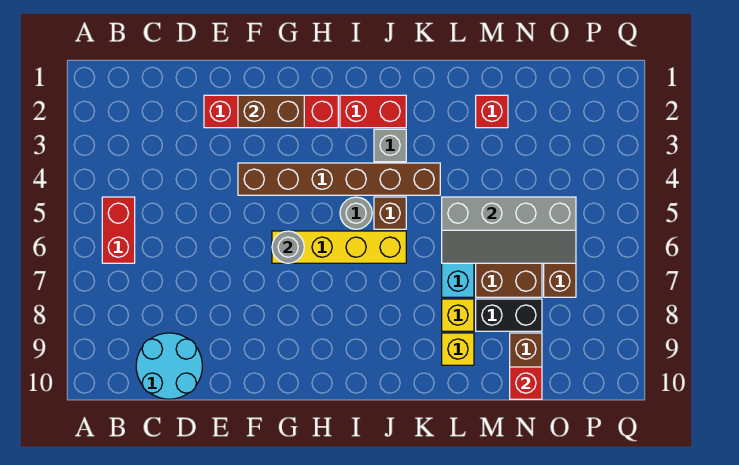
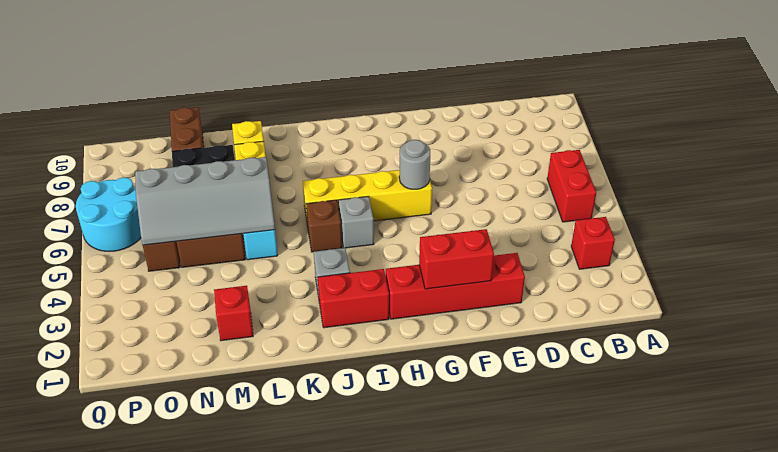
cyan round brick C9:D10 level 1 -> cyan round brick P6:Q7 level 1
brown brick F2:G2 level 2 -> red brick F2:G2 level 2
brown brick F4:K4 level 1 -> none
grey round brick I5 level 1 -> grey brick I5 level 1
grey slope L5:O6 level 2 top 5 -> grey slope L5:O6 level 2 top 6
red brick N10 level 2 -> red brick B3 level 1

